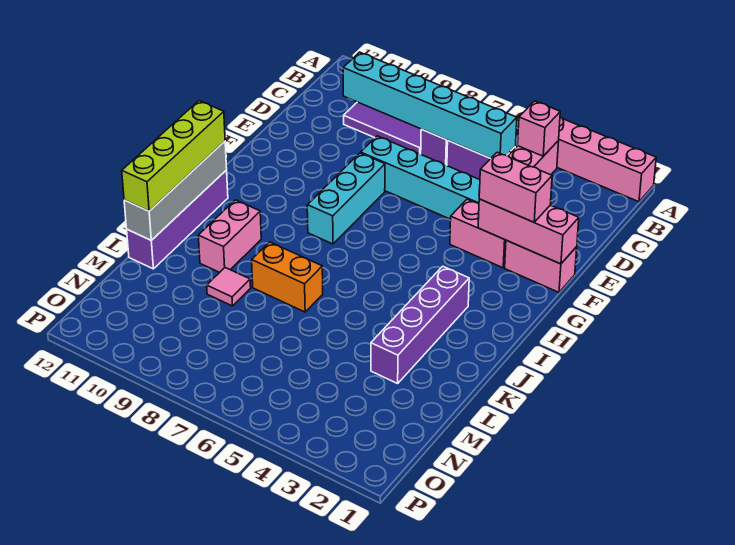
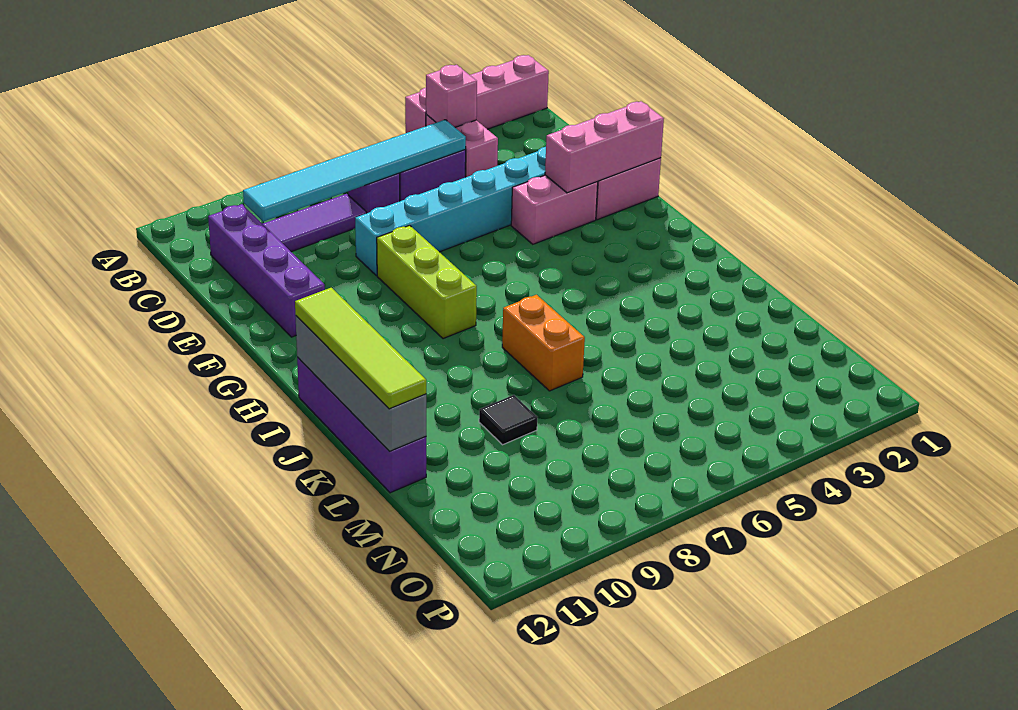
cyan brick C5:C10 level 2 -> cyan tile C5:C10 level 2
pink brick F2:F3 level 3 -> none
cyan brick F8:H8 level 1 -> lime brick F8:H8 level 1
purple brick I3:L3 level 1 -> purple brick C11:F11 level 1
lime brick I12:L12 level 3 -> lime tile I12:L12 level 3
pink brick J10:K10 level 1 -> none
orange brick K7:K8 level 1 -> orange brick J7:K7 level 1
pink tile L9 level 1 -> black tile L9 level 1

